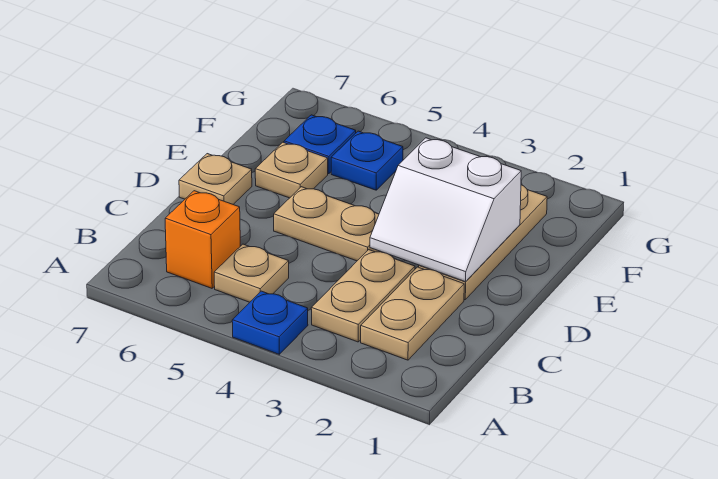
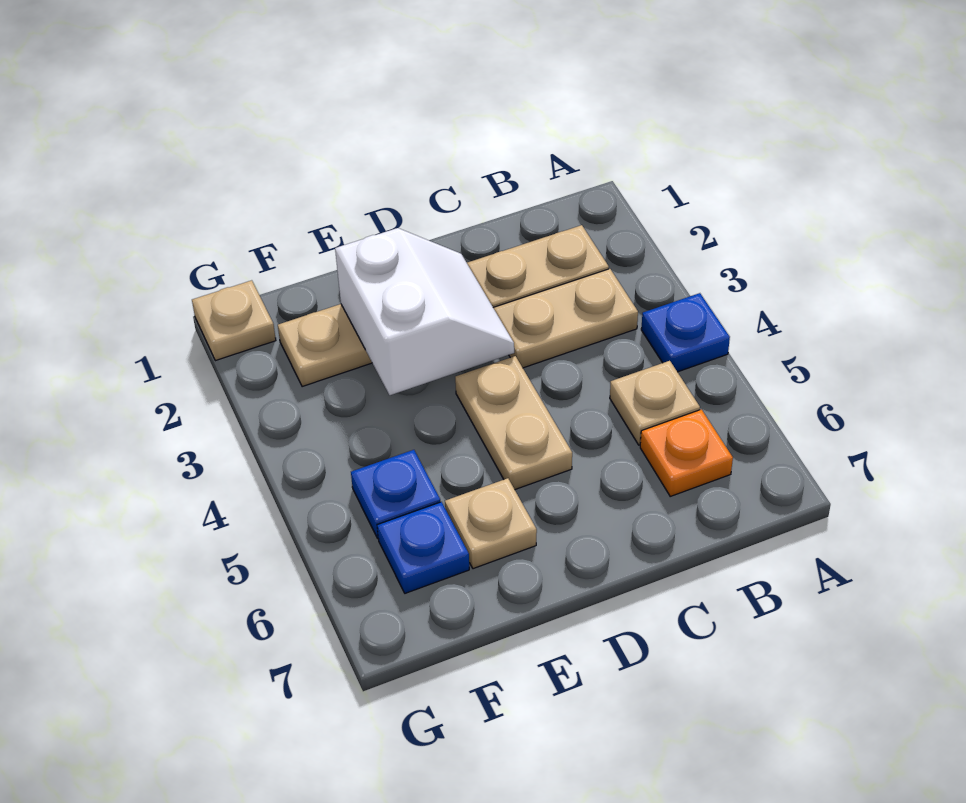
orange brick B6 level 1 -> orange plate B6 level 1
tan plate D7 level 1 -> tan plate G1 level 1

